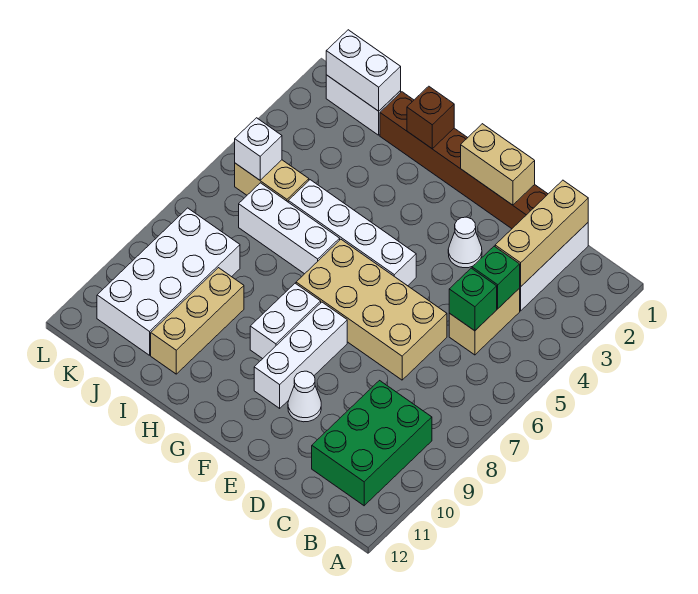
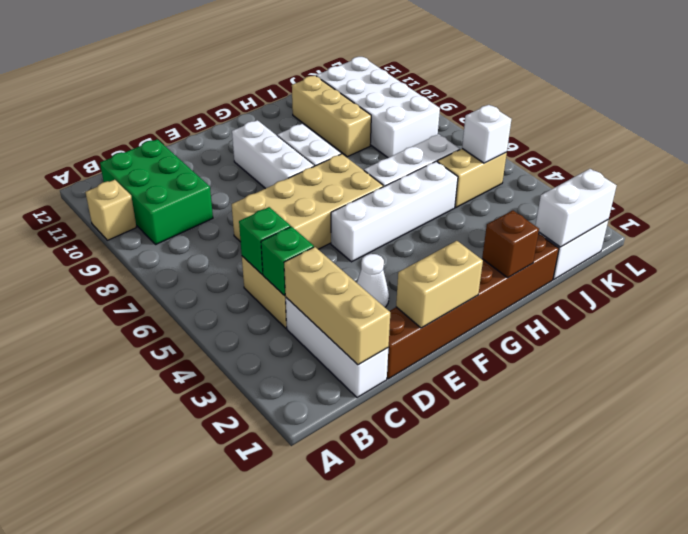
none -> tan brick A10 level 1
white cone E10 level 1 -> none

